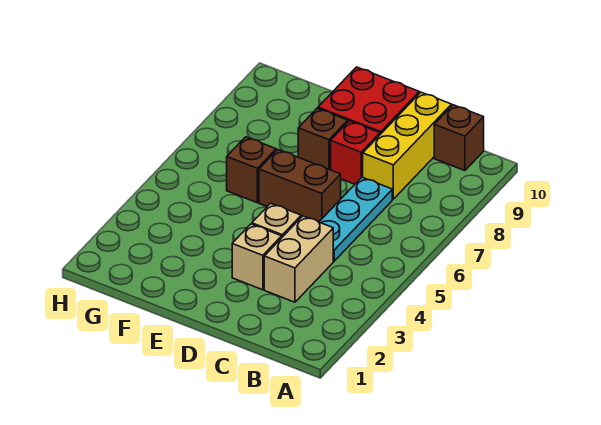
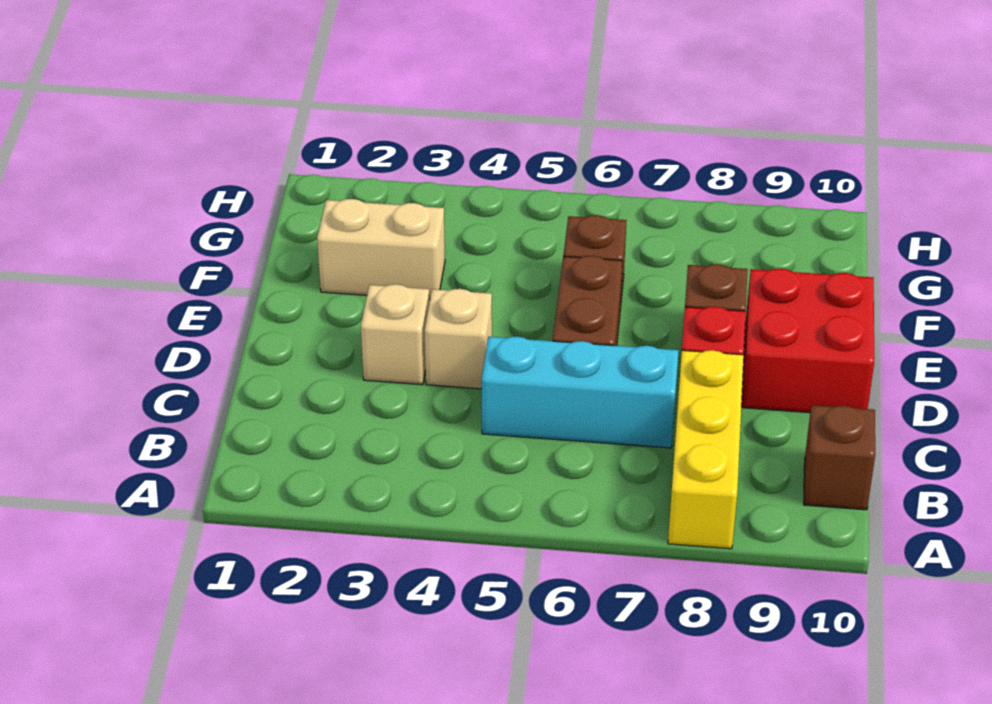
tan brick C3:C4 level 1 -> tan brick F2:F3 level 1
cyan plate C5:C7 level 1 -> cyan brick C5:C7 level 1
yellow brick C8:C10 level 1 -> yellow brick A8:C8 level 1

